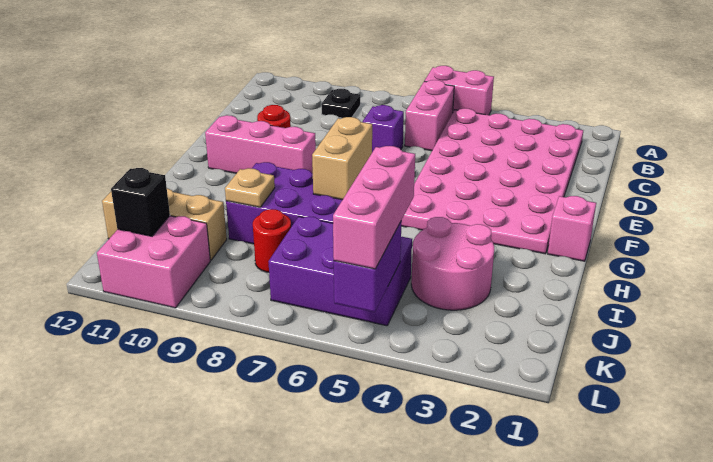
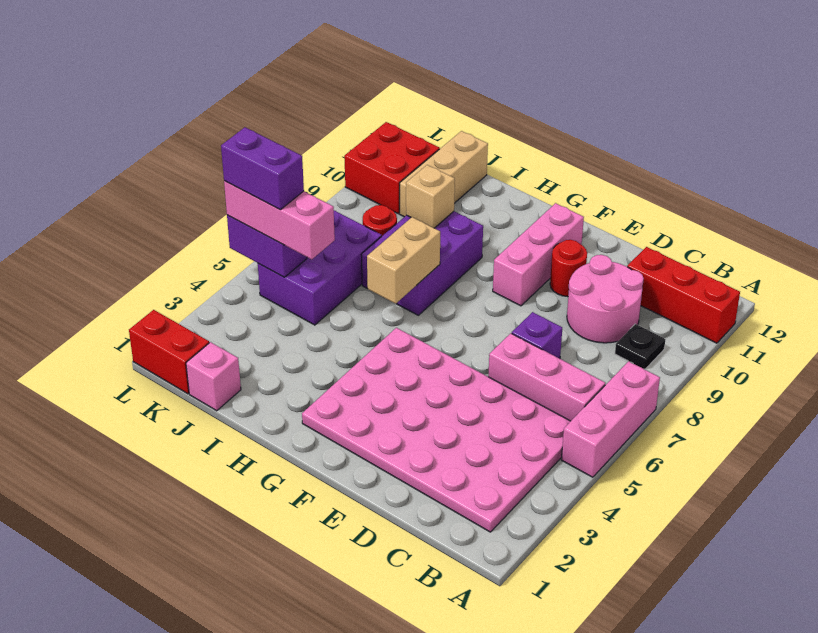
pink brick A5:A6 level 1 -> pink brick A5:A7 level 1
none -> red brick A11:C11 level 1
pink brick B6:C6 level 1 -> pink brick B6:D6 level 1
pink brick G1 level 1 -> pink brick J1 level 1
tan brick G7:H7 level 2 -> tan brick H6:H7 level 2
pink round brick I3:J4 level 1 -> pink round brick C9:D10 level 1
tan plate I9 level 2 -> tan brick I9 level 2
none -> red brick K1:L1 level 1
none -> purple brick K5:L5 level 4
pink brick K10:L11 level 1 -> red brick K10:L11 level 1
black brick K11 level 2 -> none

